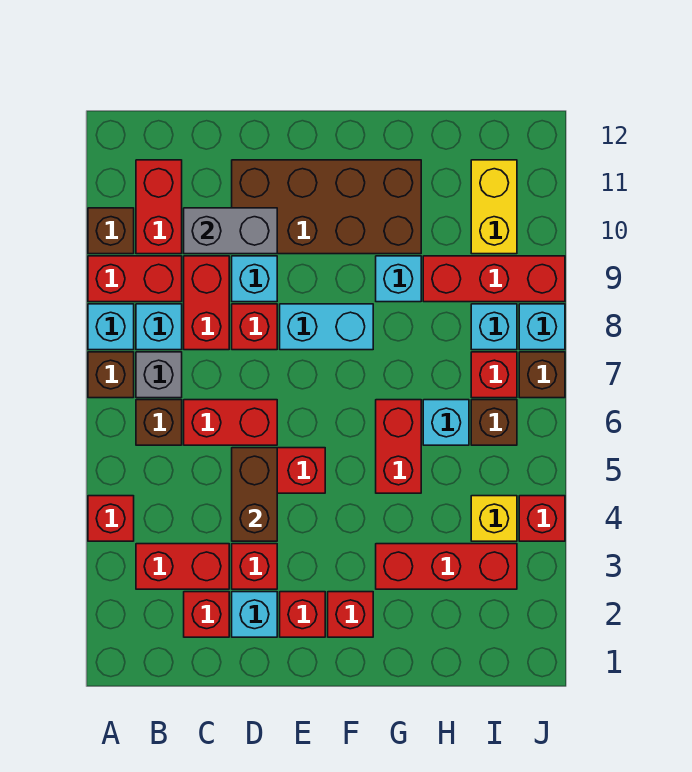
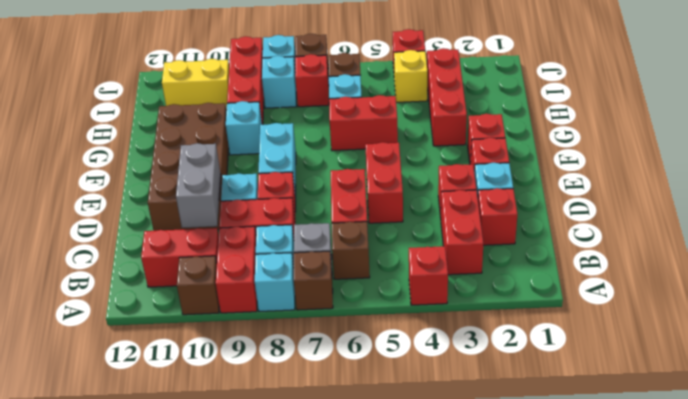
brown brick D4:D5 level 2 -> none

